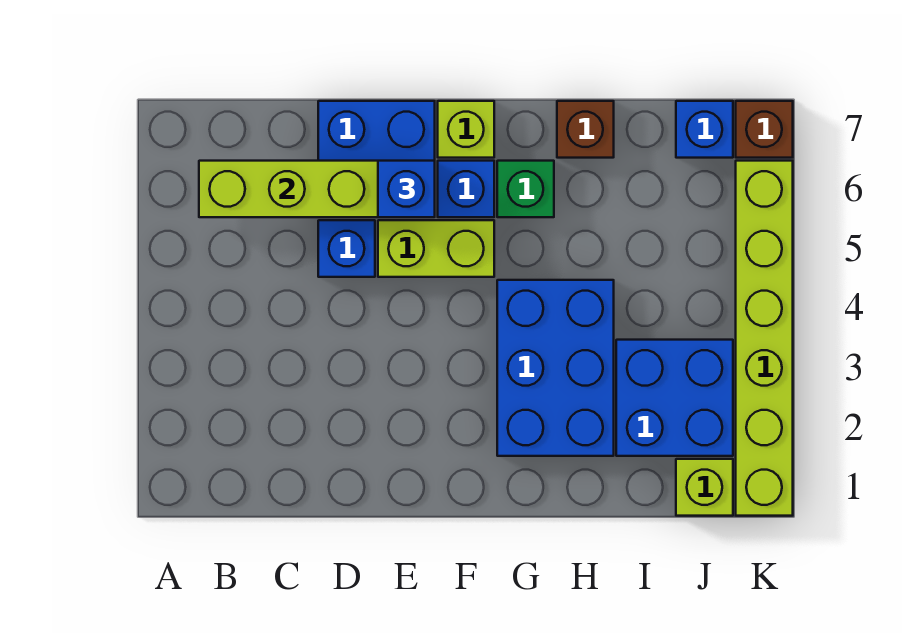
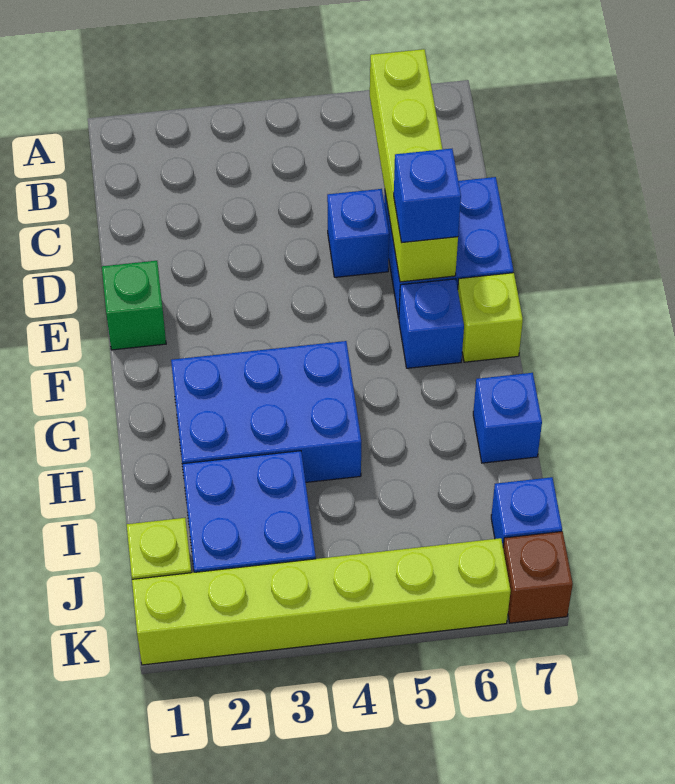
lime brick E5:F5 level 1 -> none
green brick G6 level 1 -> green brick E1 level 1
brown brick H7 level 1 -> blue brick H7 level 1

